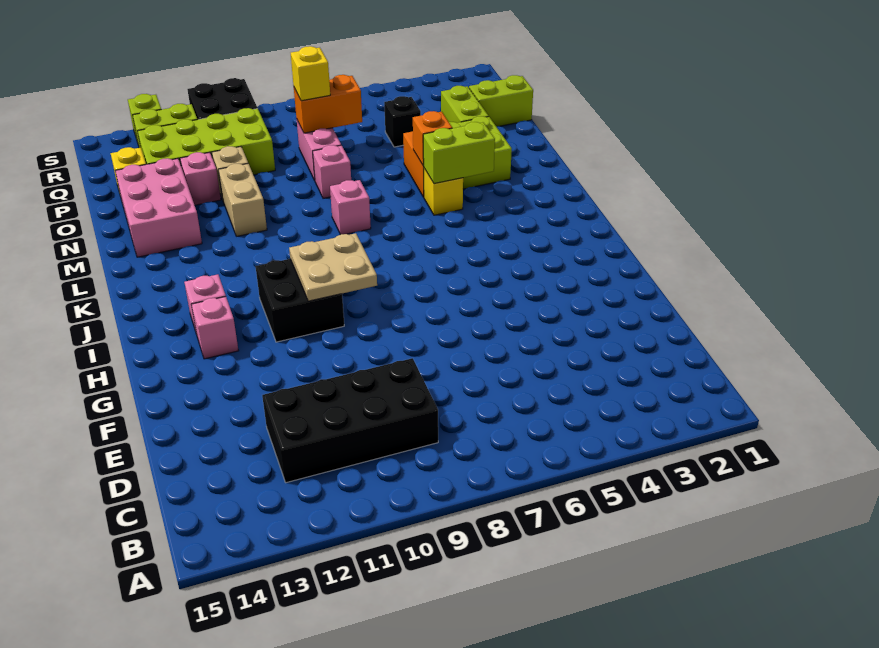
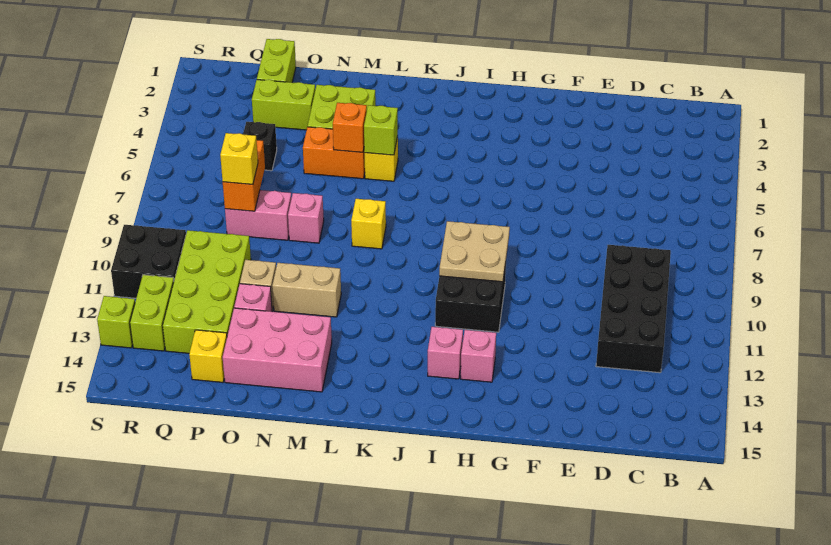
lime brick L4:L5 level 2 -> lime brick L5 level 2
pink brick L8 level 1 -> yellow brick L8 level 1

